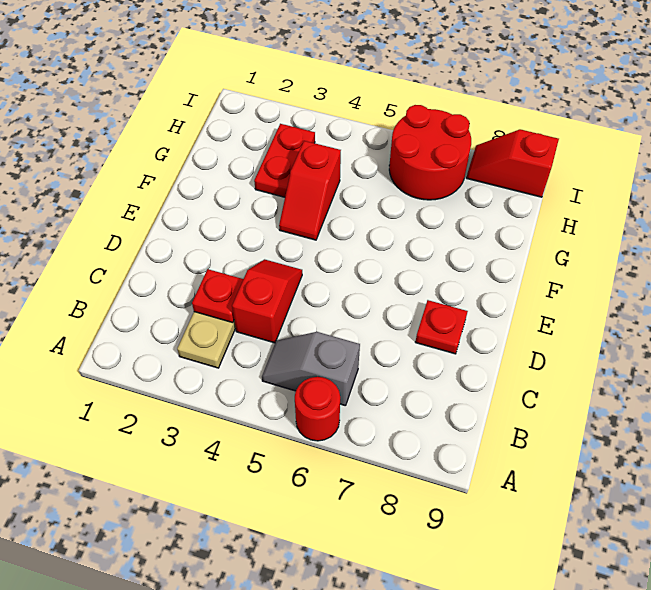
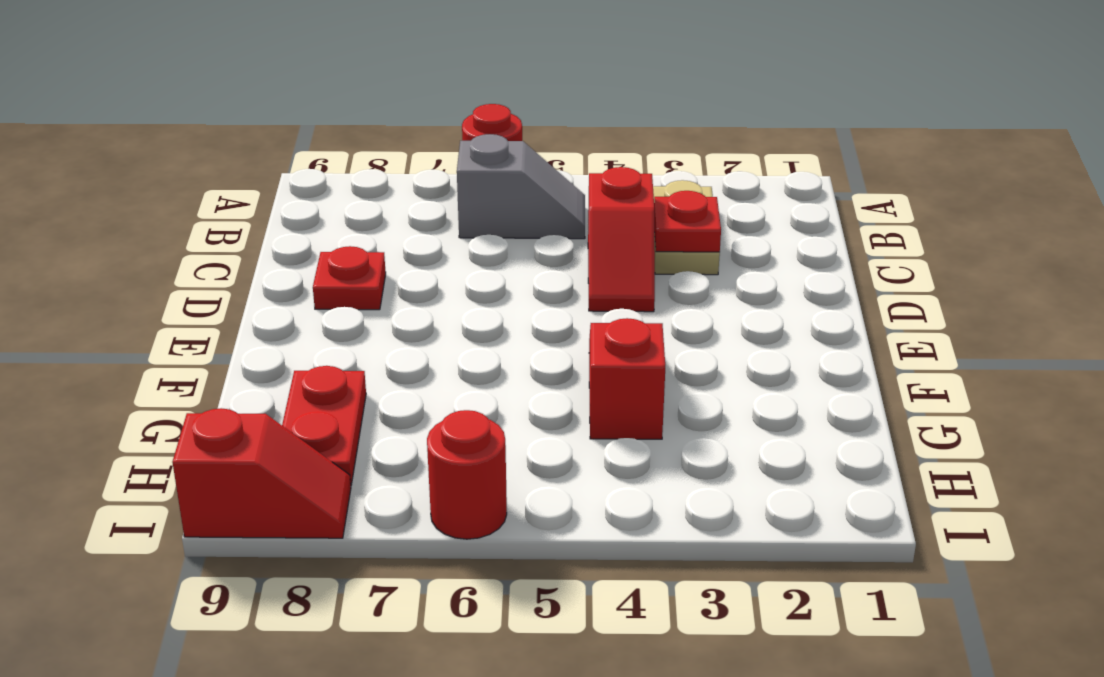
red plate G3:H3 level 1 -> red plate G8:H8 level 1
red round brick H6:I7 level 1 -> red round brick I6 level 1

